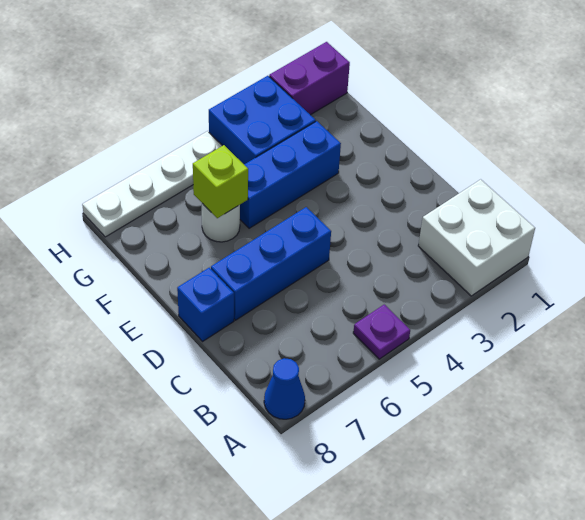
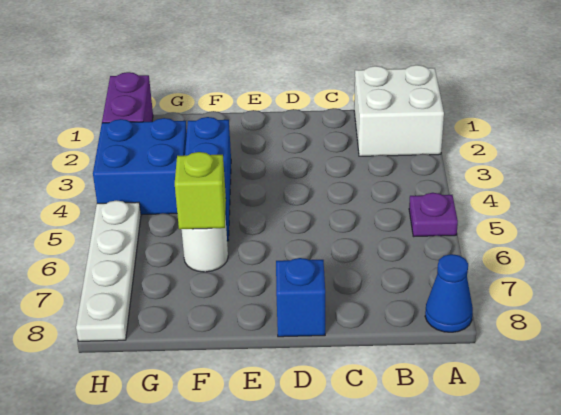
blue brick D5:D7 level 1 -> none

